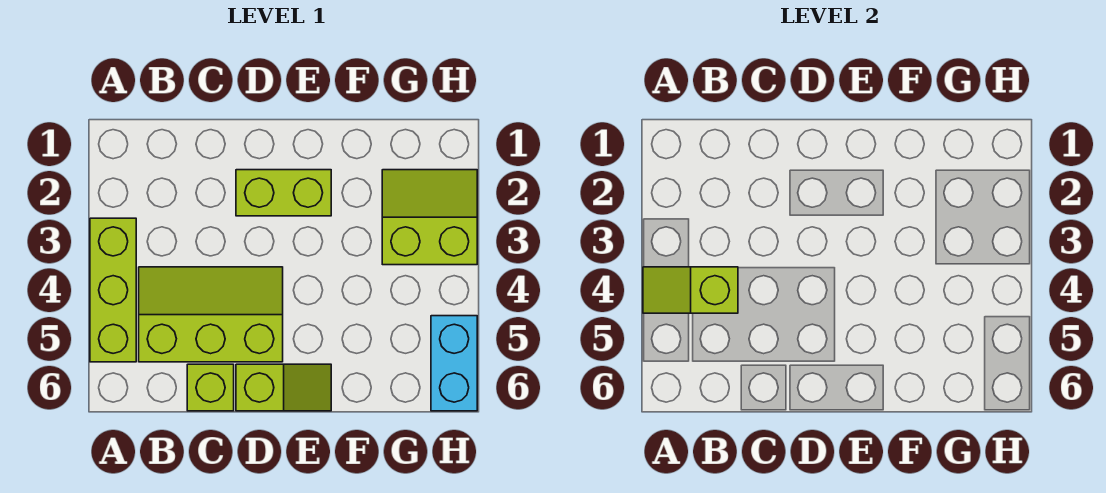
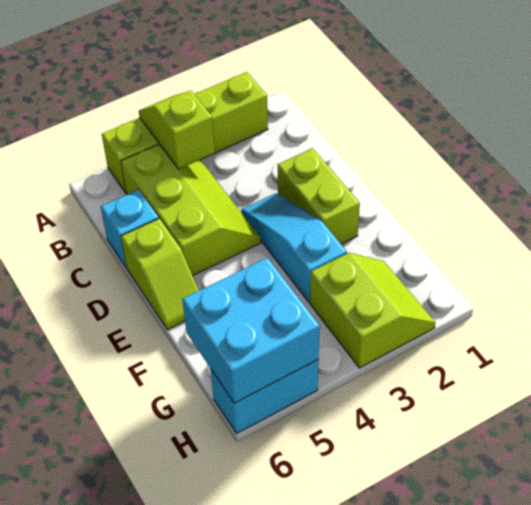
lime brick A3:A5 level 1 -> lime brick A2:A5 level 1
lime brick C6 level 1 -> cyan brick C6 level 1
none -> cyan slope D3:F3 level 1 top F
none -> cyan brick G5:H6 level 2

